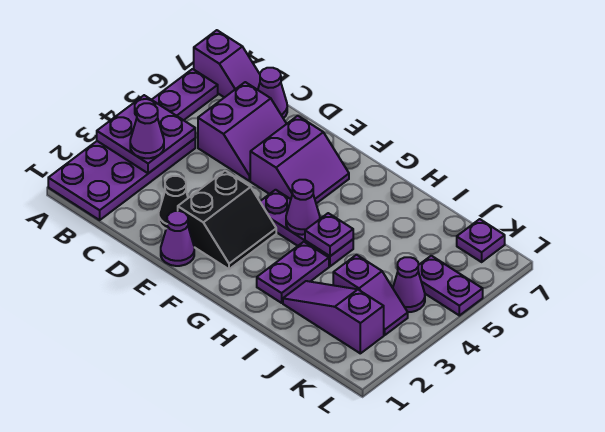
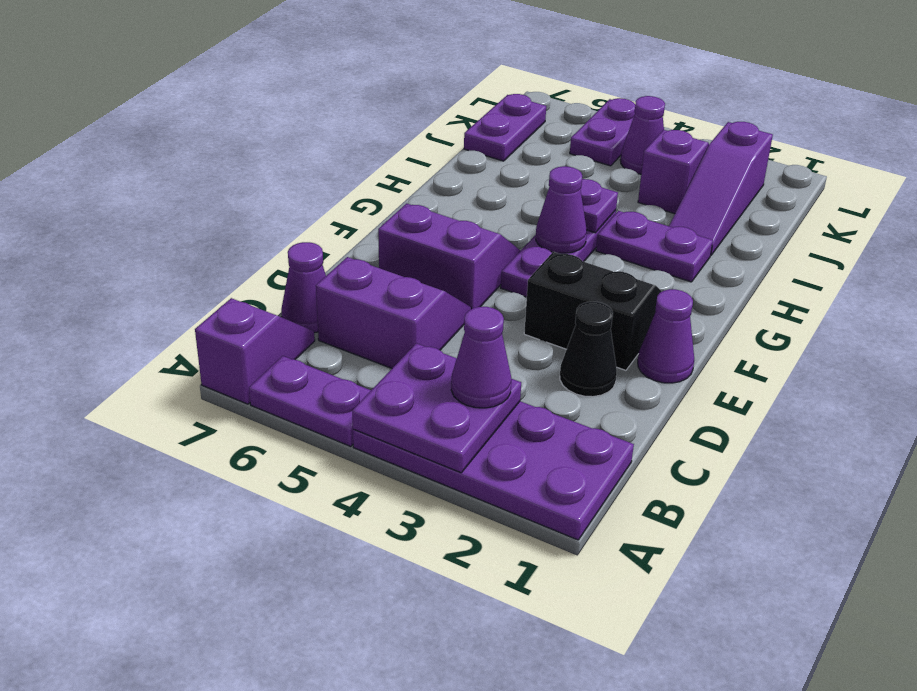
purple plate K7 level 1 -> purple plate J7:K7 level 1

